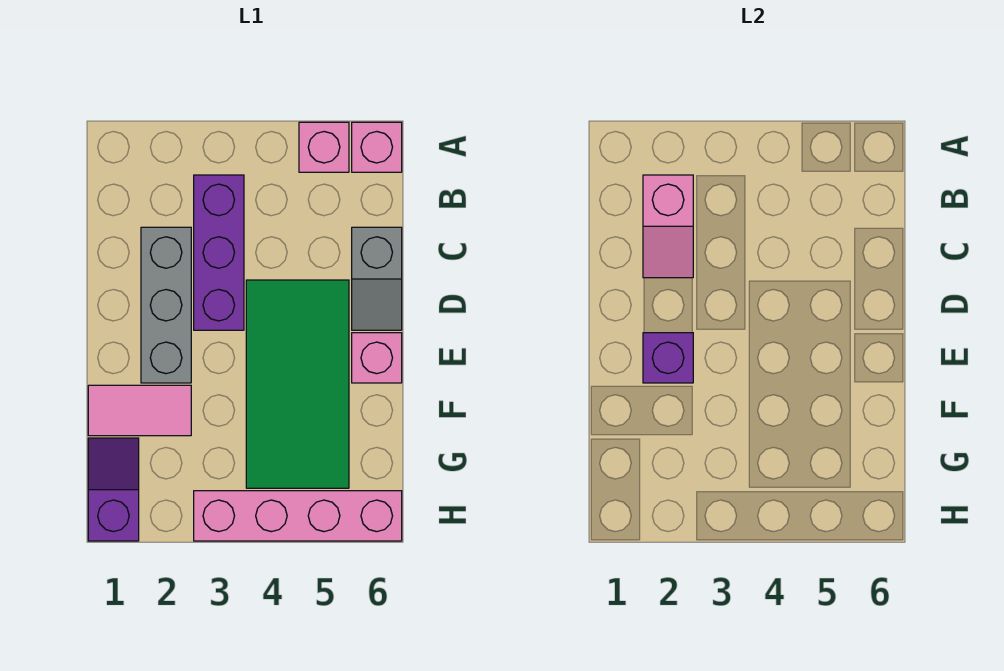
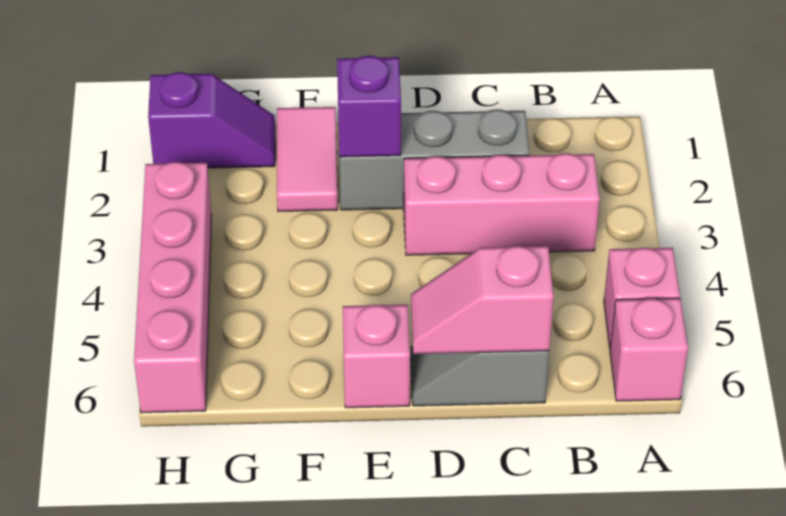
pink slope B2:C2 level 2 top B -> pink slope C6:D6 level 2 top C
purple brick B3:D3 level 1 -> pink brick B3:D3 level 1
green tile D4:G5 level 1 -> none

